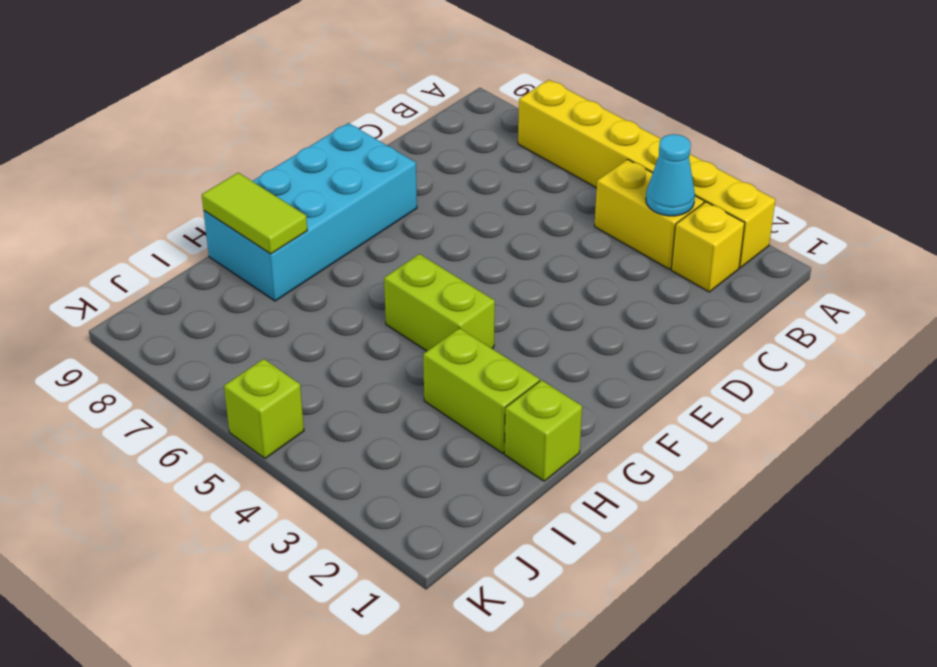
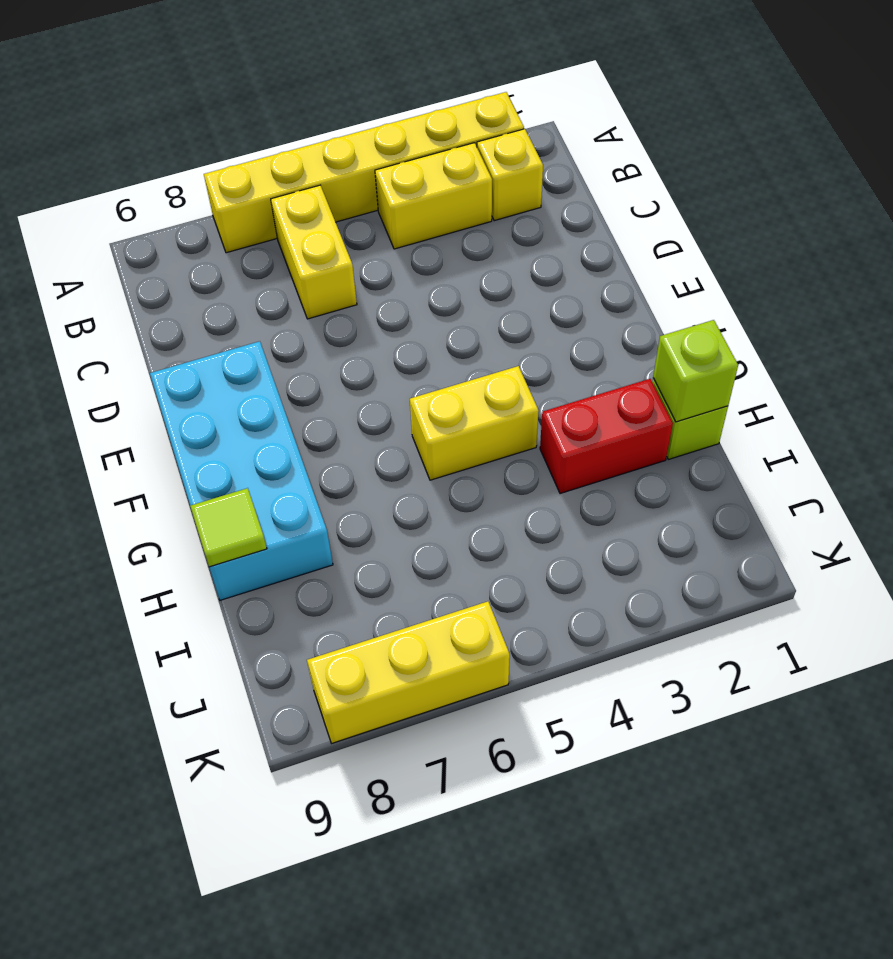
cyan cone B3 level 2 -> none
none -> yellow brick B6:C6 level 1
lime brick G4:G5 level 1 -> yellow brick G4:G5 level 1
lime brick H2:H3 level 1 -> red brick H2:H3 level 1
lime tile H8:H9 level 2 -> lime tile H9 level 2
lime brick K5 level 1 -> lime brick H1 level 2
none -> yellow brick K6:K8 level 1

